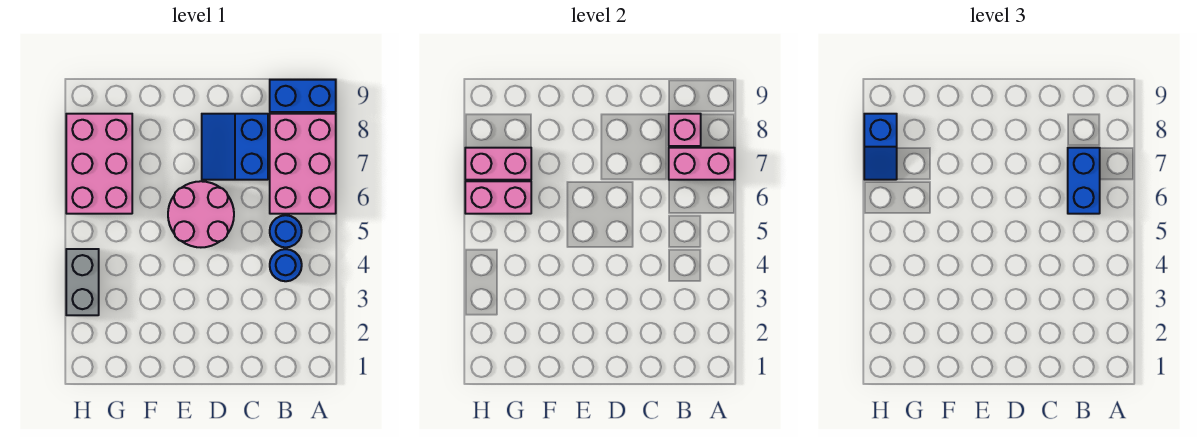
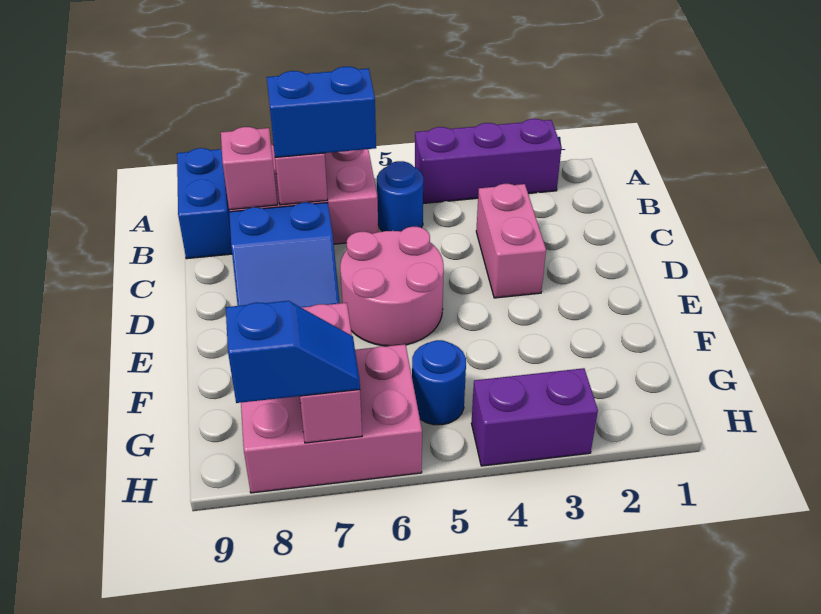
none -> purple brick A2:A4 level 1
blue round brick B4 level 1 -> blue round brick G5 level 1
pink brick G6:H6 level 2 -> pink brick C3:D3 level 1
grey brick H3:H4 level 1 -> purple brick H3:H4 level 1

